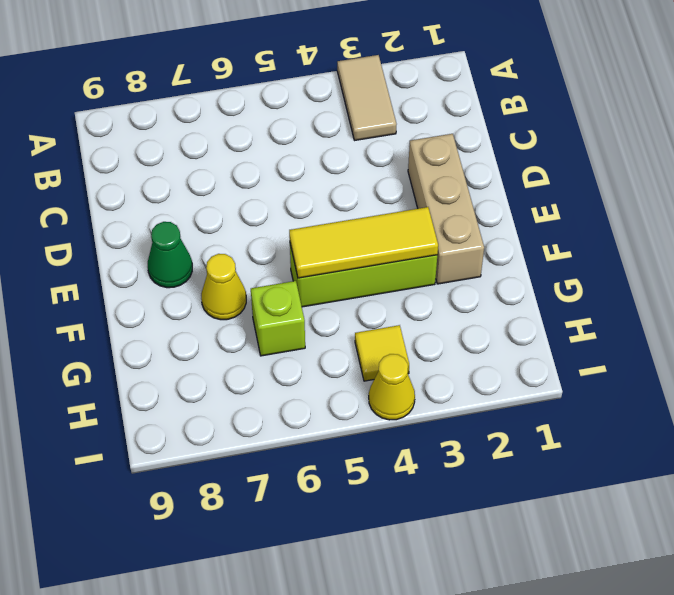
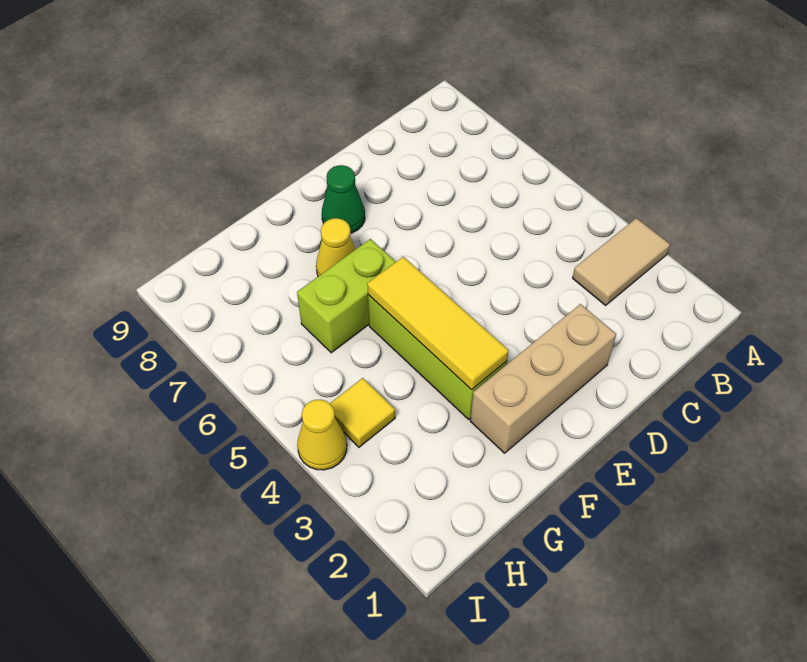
lime brick G6 level 1 -> lime brick F6:G6 level 1

